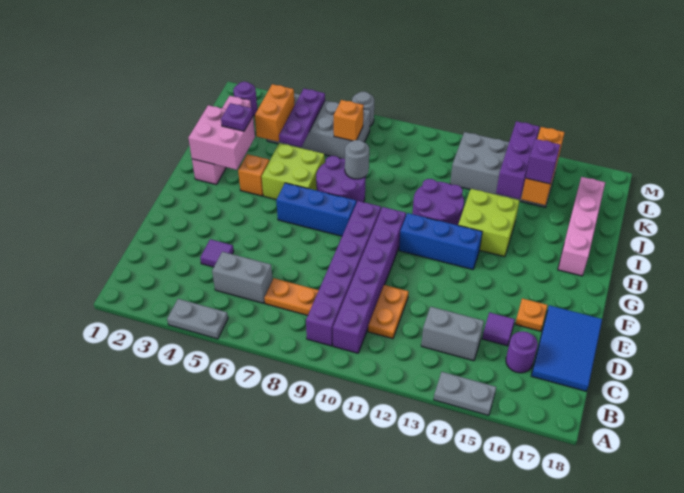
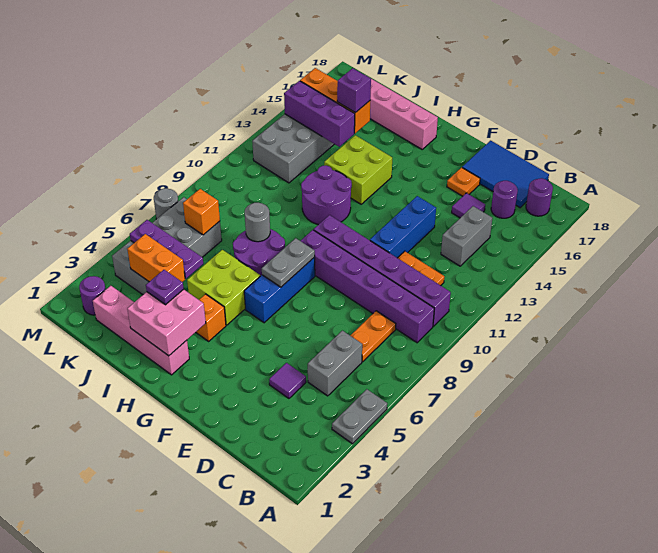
grey plate A14:A15 level 1 -> grey plate G7:G8 level 2
none -> purple round brick B17 level 1
blue brick G11:G13 level 1 -> blue brick E11:E13 level 1

